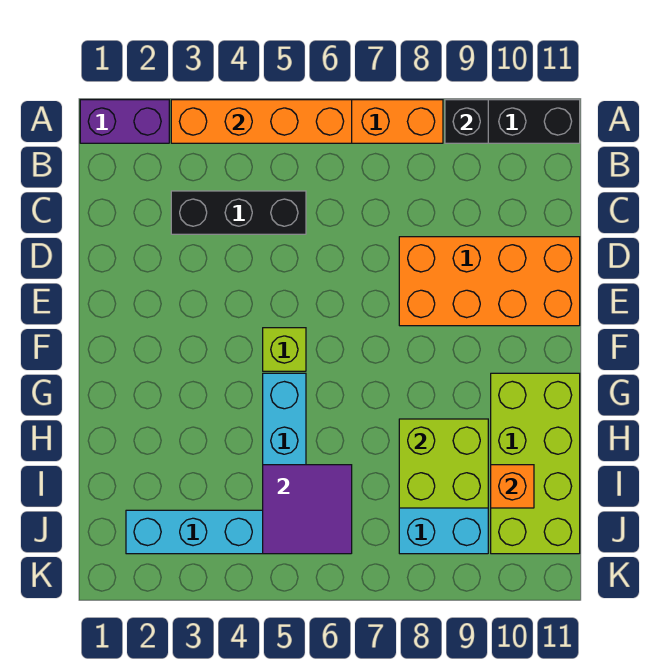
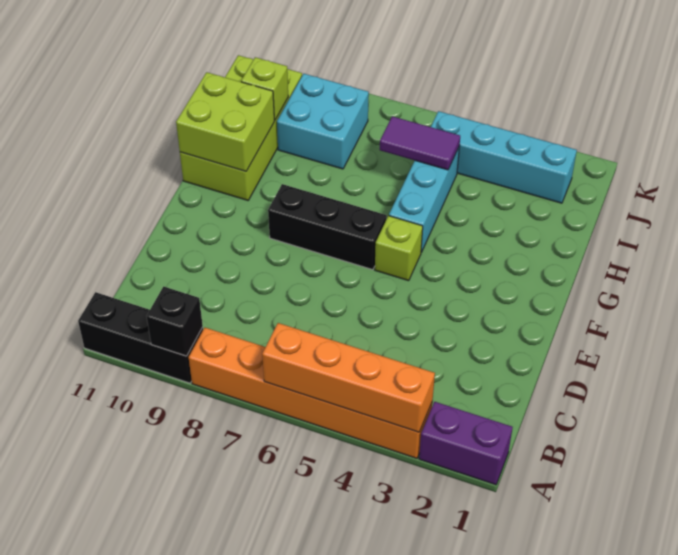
black brick C3:C5 level 1 -> black brick F6:F8 level 1
orange brick D8:E11 level 1 -> none
lime brick H8:I9 level 2 -> lime brick G10:H11 level 2
purple tile I5:J6 level 2 -> purple tile I5:I6 level 2
orange brick I10 level 2 -> lime brick I10 level 2

